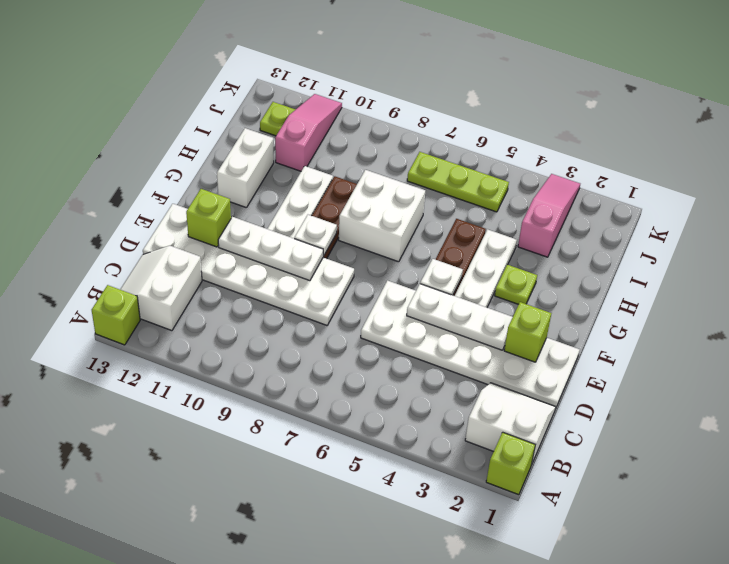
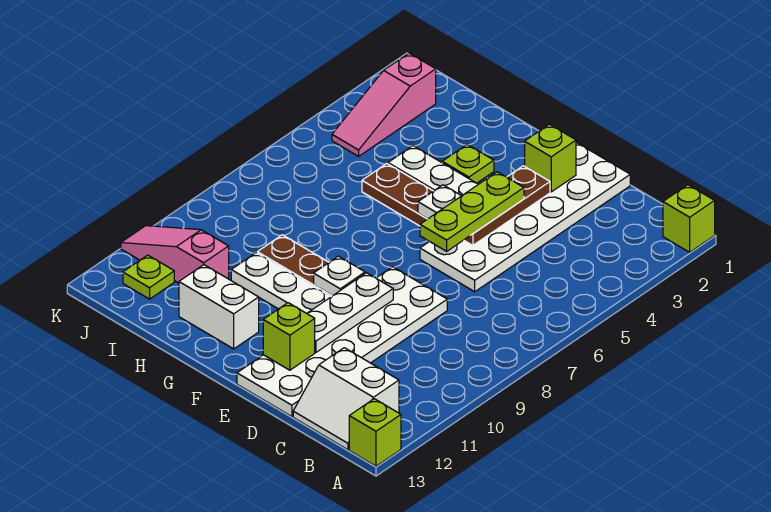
white slope B1:C2 level 1 top B -> none
white plate E3:E5 level 2 -> brown plate E3:E5 level 2
white brick G7:H8 level 1 -> none
pink slope I3:K3 level 1 top I -> pink slope J2:J4 level 1 top 2
lime plate J5:J7 level 1 -> lime plate E4:E6 level 3

